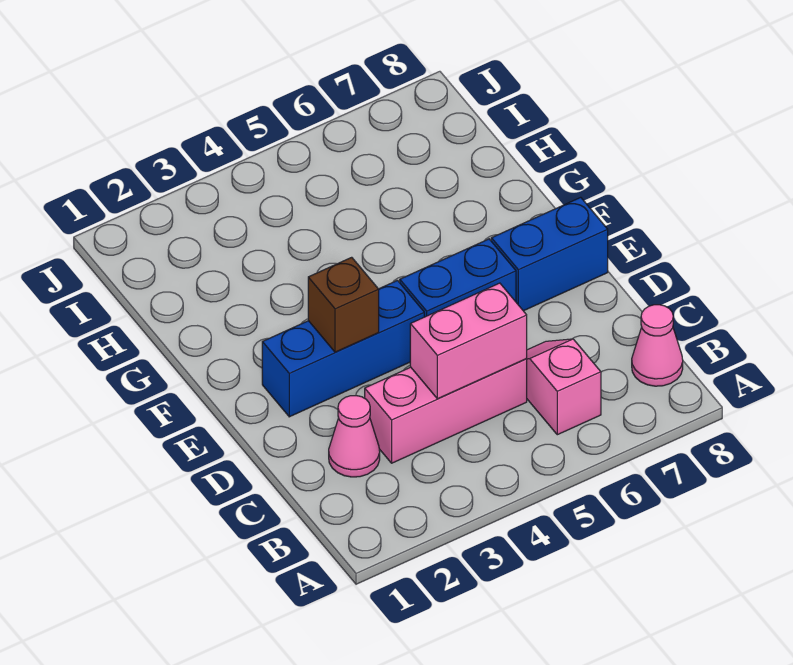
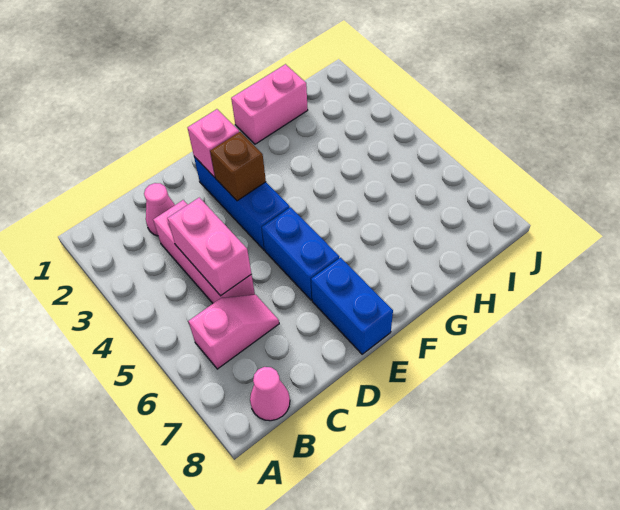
none -> pink brick E2 level 2
none -> pink brick G1:H1 level 1

